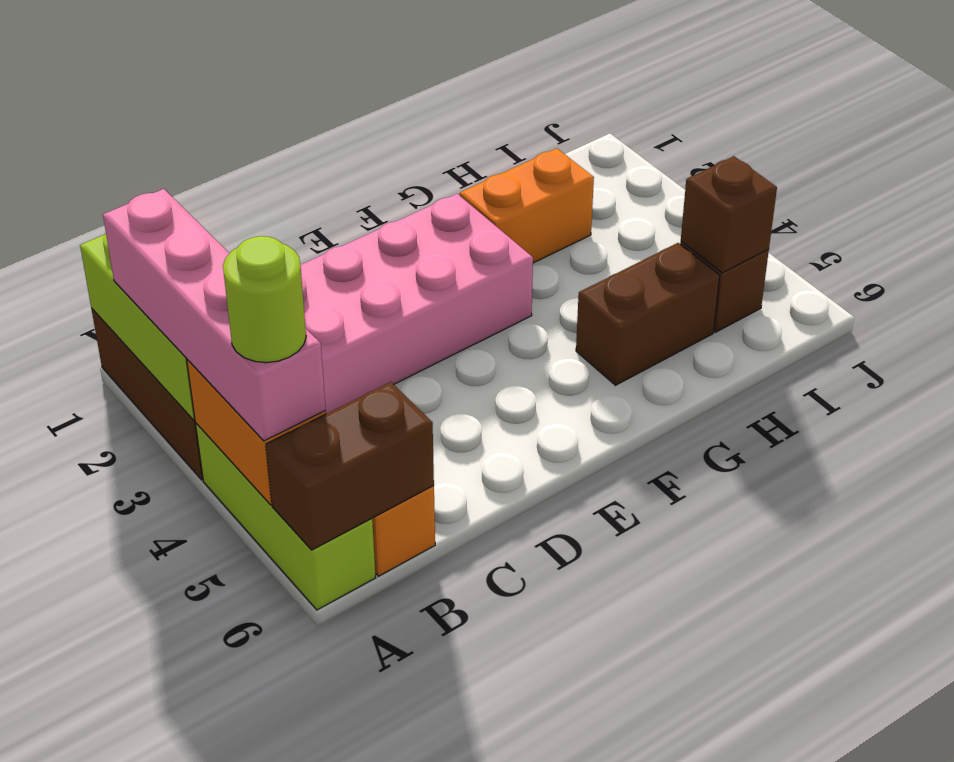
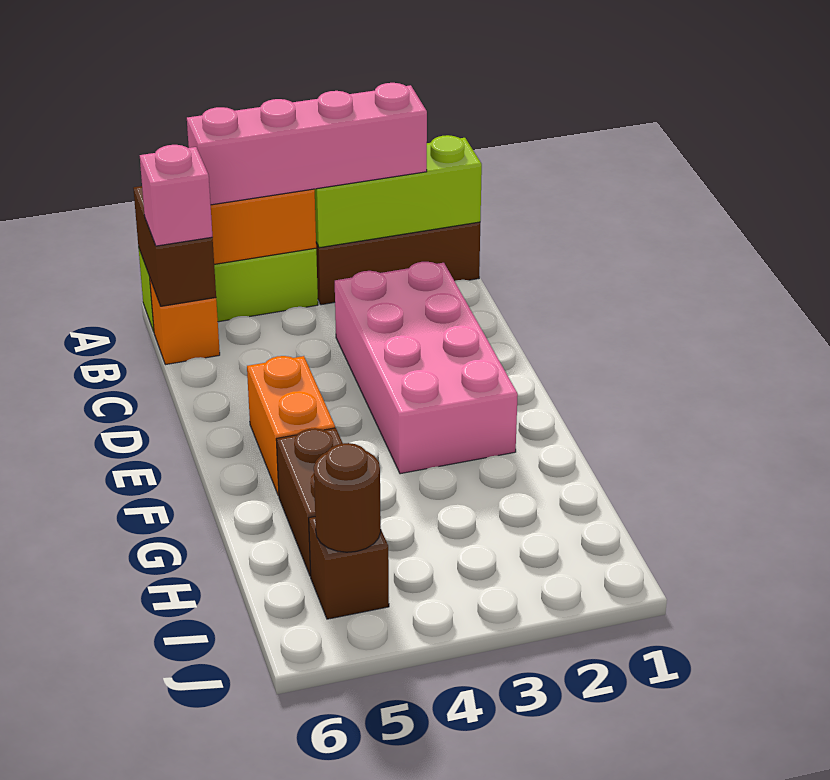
lime round brick A5 level 4 -> none
none -> pink brick B6 level 3
orange brick G2:H2 level 1 -> orange brick E5:F5 level 1
brown brick I5 level 2 -> brown round brick I5 level 2

